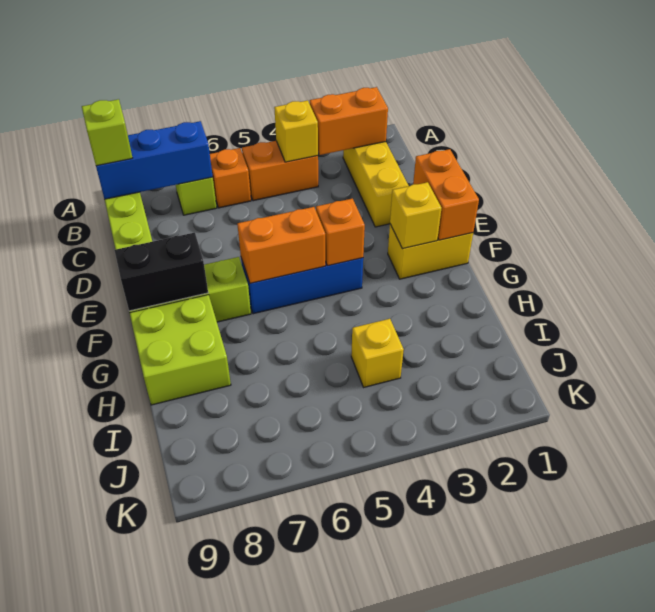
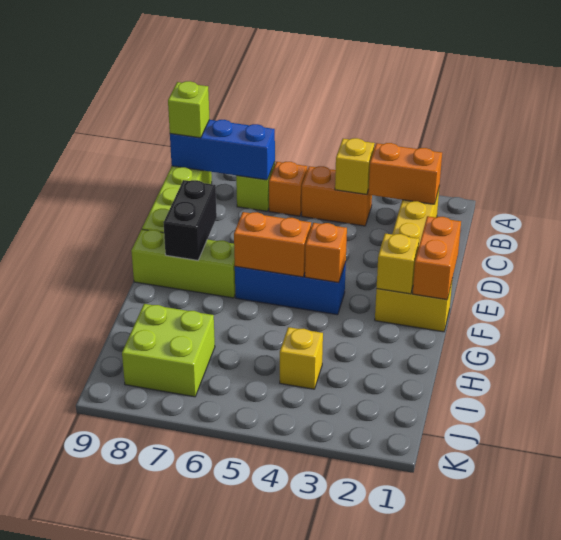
black brick F8:F9 level 2 -> black brick E8:F8 level 2
lime brick G8:H9 level 1 -> lime brick I7:J8 level 1

